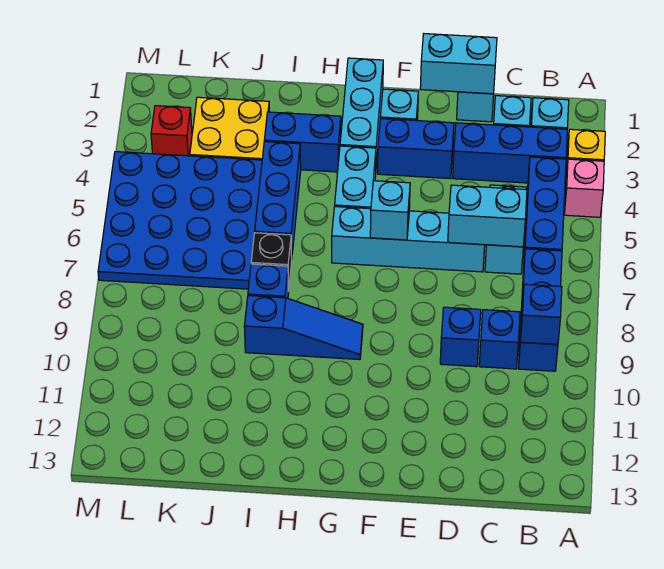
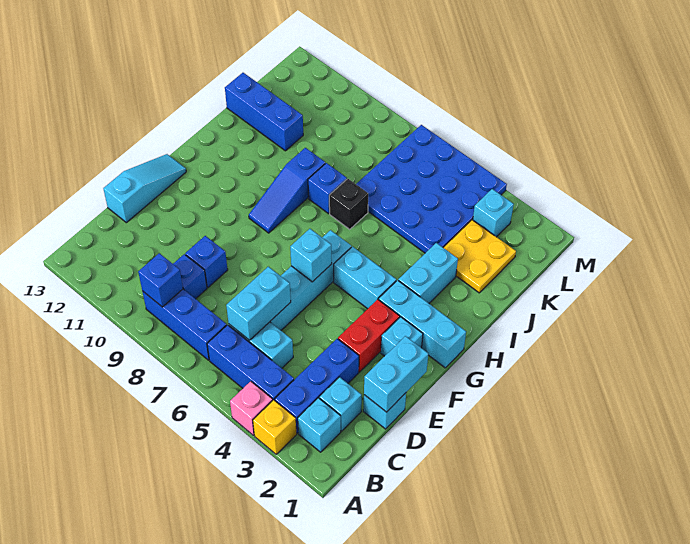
none -> cyan slope D13:F13 level 1 top D
blue brick E3:F3 level 1 -> red brick E3:F3 level 1
blue brick H3:I3 level 1 -> cyan brick H3:I3 level 1
blue brick I4:I6 level 1 -> blue brick J11:J13 level 1
red brick L3 level 1 -> cyan brick L3 level 1

